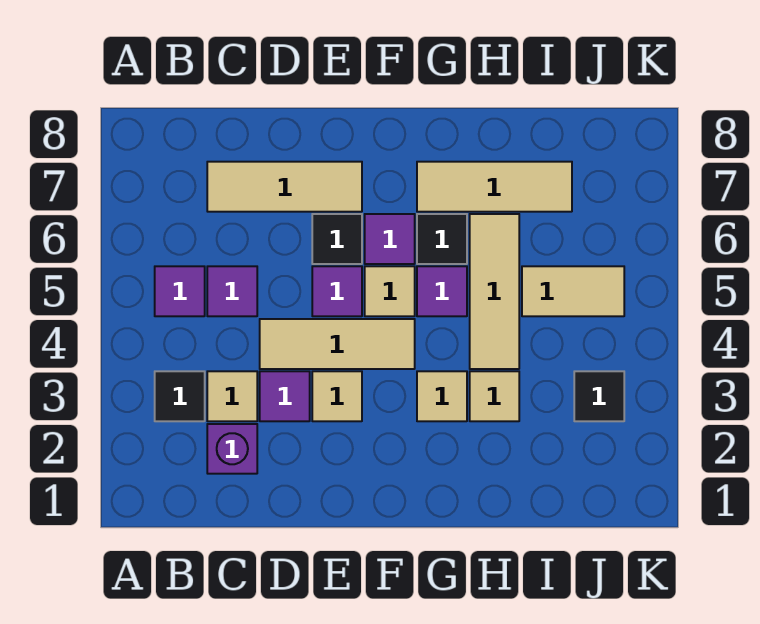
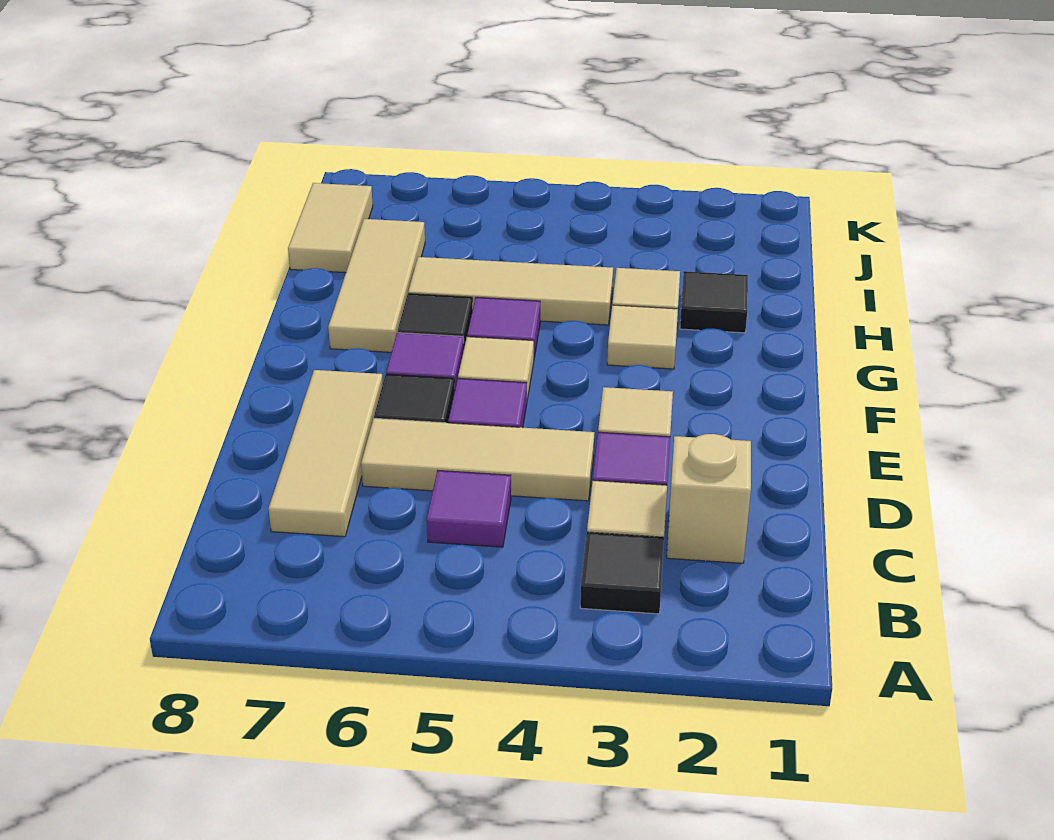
purple tile B5 level 1 -> none
purple brick C2 level 1 -> tan brick C2 level 1
tan tile D4:F4 level 1 -> tan tile D4:D6 level 1
tan tile I5:J5 level 1 -> tan tile I8:J8 level 1
black tile J3 level 1 -> black tile H2 level 1

